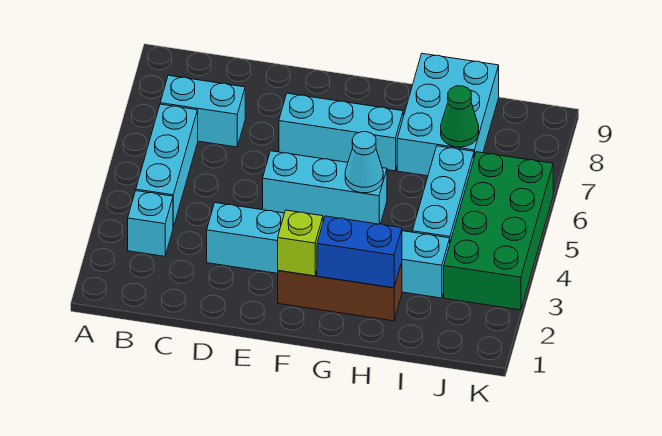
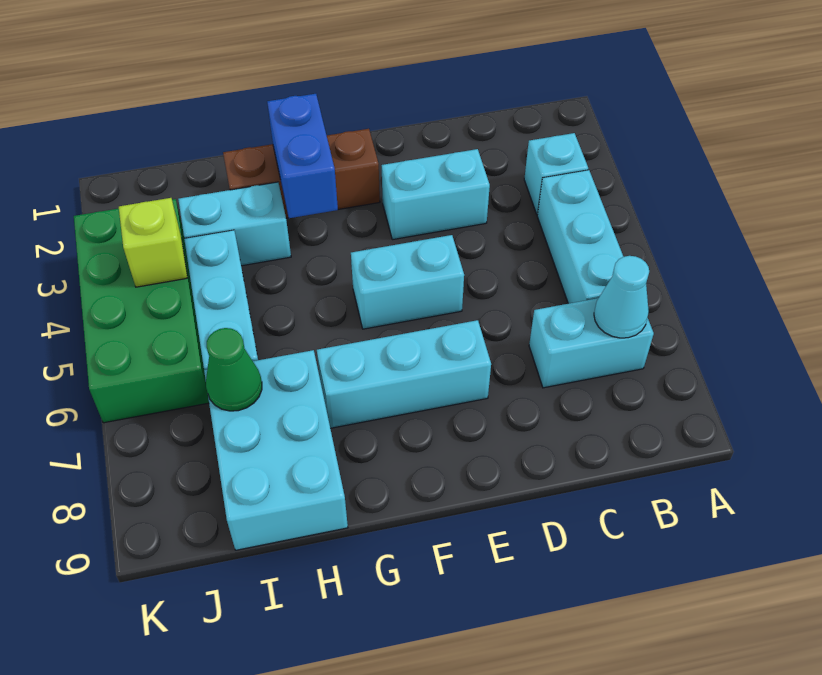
cyan brick E5:G5 level 1 -> cyan brick E5:F5 level 1
lime brick F2 level 2 -> lime brick J4 level 2
blue brick G2:H2 level 2 -> blue brick G2:G3 level 2
cyan cone G5 level 2 -> cyan cone B7 level 2

